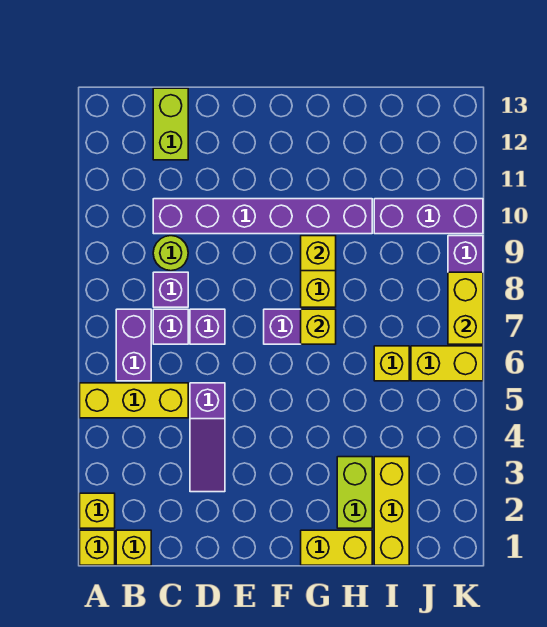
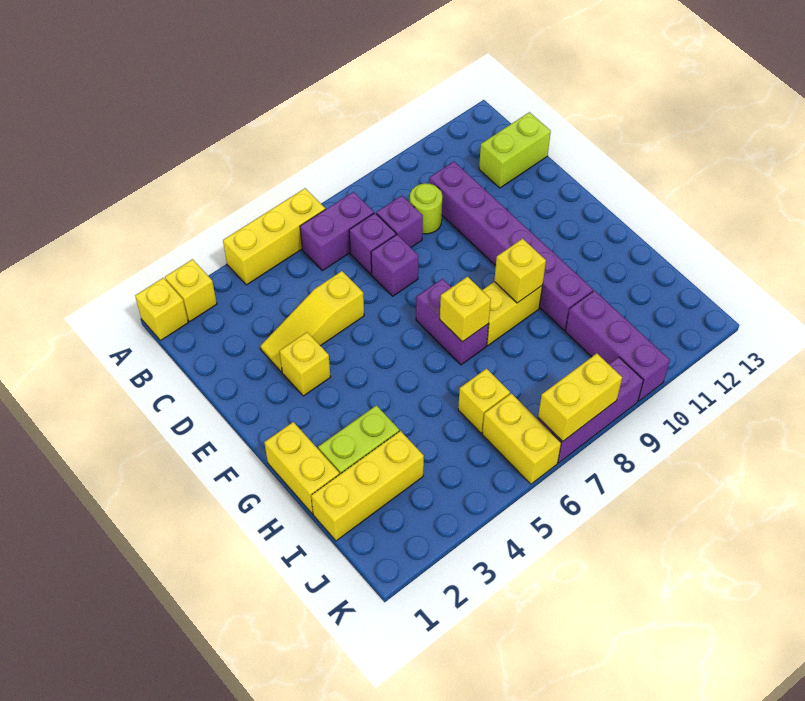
yellow brick A5:C5 level 1 -> yellow brick A4:A6 level 1
yellow brick B1 level 1 -> yellow brick E3 level 1
purple slope D3:D5 level 1 top 5 -> yellow slope D3:D5 level 1 top 5

